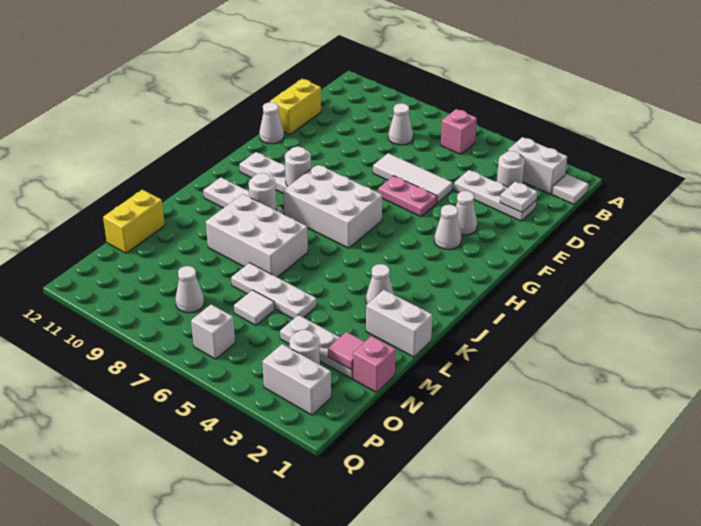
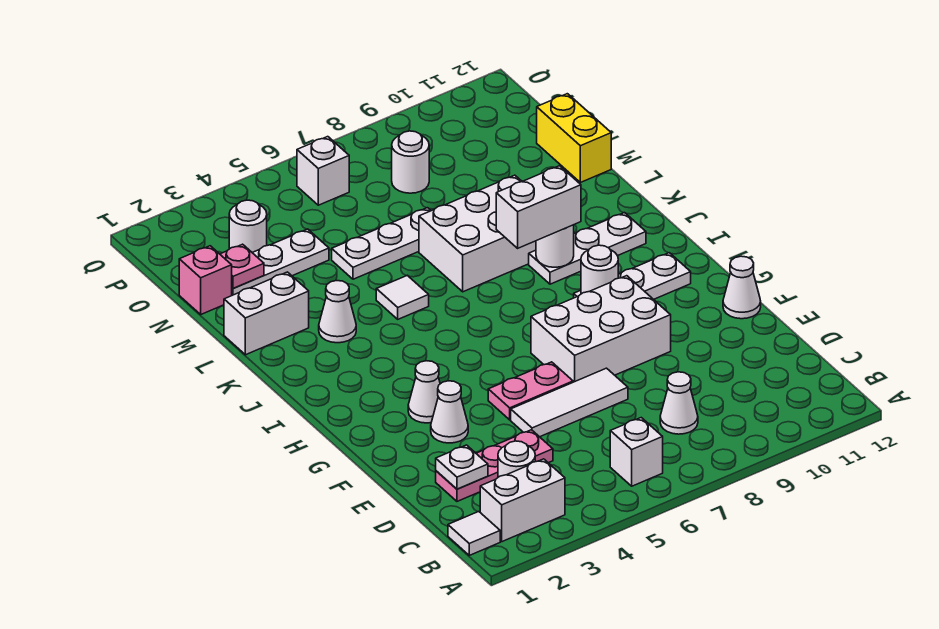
pink brick B6 level 1 -> white brick B6 level 1
white plate D2:D4 level 1 -> pink plate D2:D4 level 1
yellow brick D12:E12 level 1 -> none
white brick H6:I8 level 1 -> white brick F7:G9 level 1
pink tile N2 level 2 -> pink plate N2 level 2
white tile N6 level 1 -> white tile K5 level 1
white cone O8 level 1 -> white round brick O8 level 1
white brick P2:P3 level 1 -> white brick J8:J9 level 3

